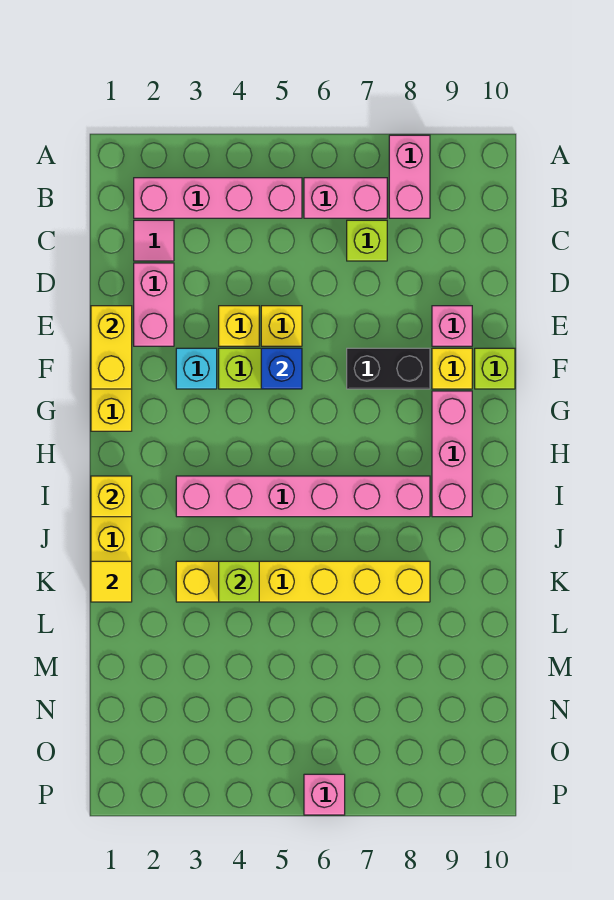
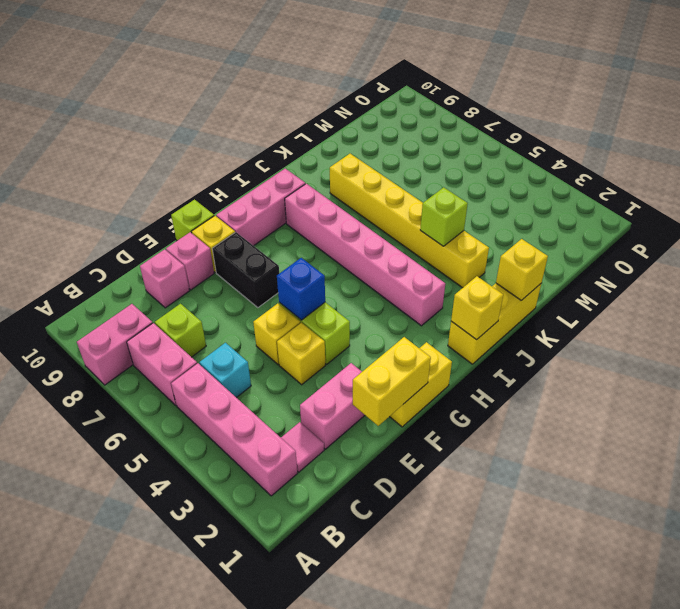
cyan brick F3 level 1 -> cyan brick C5 level 1
yellow tile K1 level 2 -> yellow brick K1 level 2
pink brick P6 level 1 -> pink brick D9 level 1

